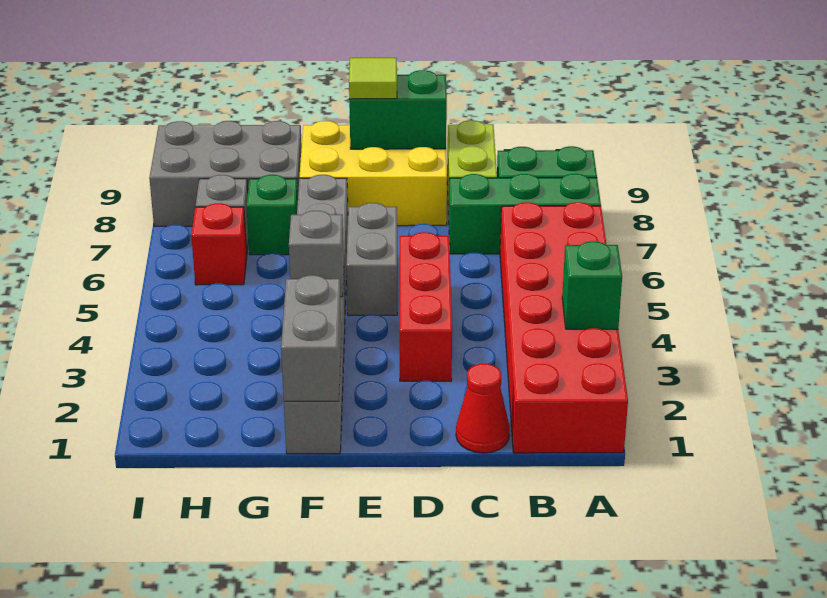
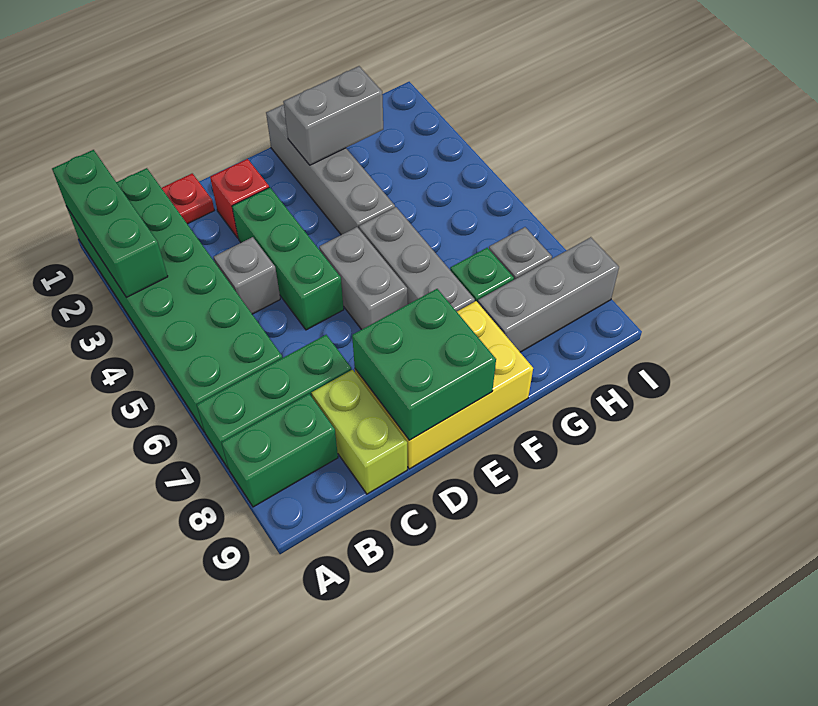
red brick A1:B6 level 1 -> green brick A1:B6 level 1
green brick A3 level 2 -> green brick A1:A3 level 2
red cone C1 level 1 -> red plate C1 level 1
red brick D3:D5 level 1 -> green brick D3:D5 level 1
green brick D9:E9 level 2 -> green brick D8:E9 level 2
lime tile E9 level 3 -> none
grey brick F1:F2 level 2 -> grey brick F2:G2 level 2
grey brick F4 level 2 -> grey brick C4 level 1
grey brick G8:I9 level 1 -> grey brick G8:I8 level 1
red brick H6 level 1 -> red brick D2 level 1

